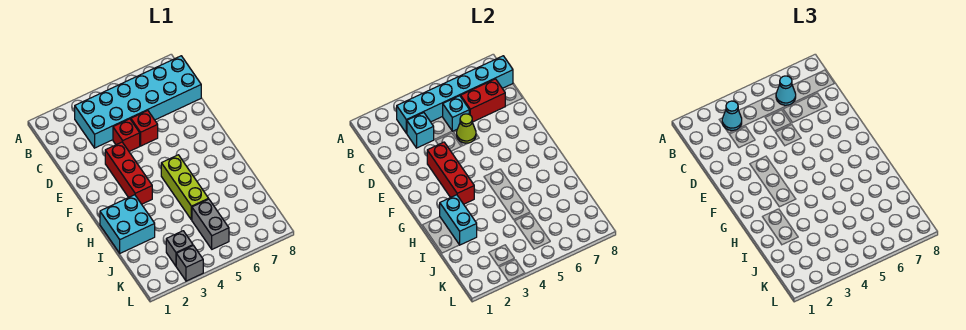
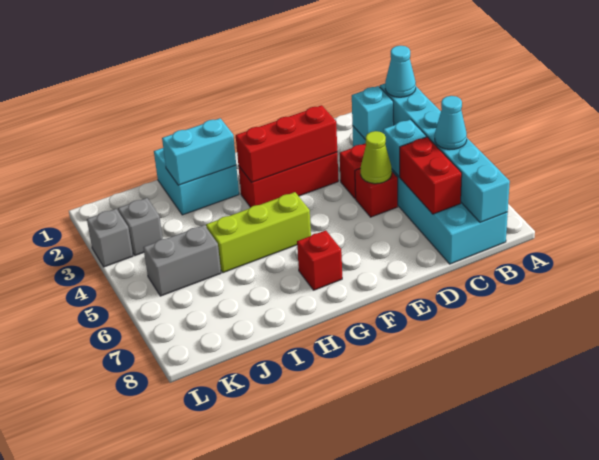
none -> red brick G7 level 1

